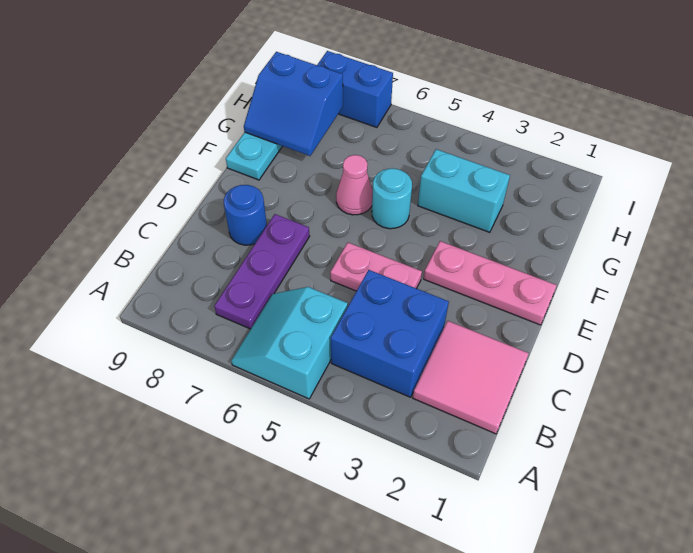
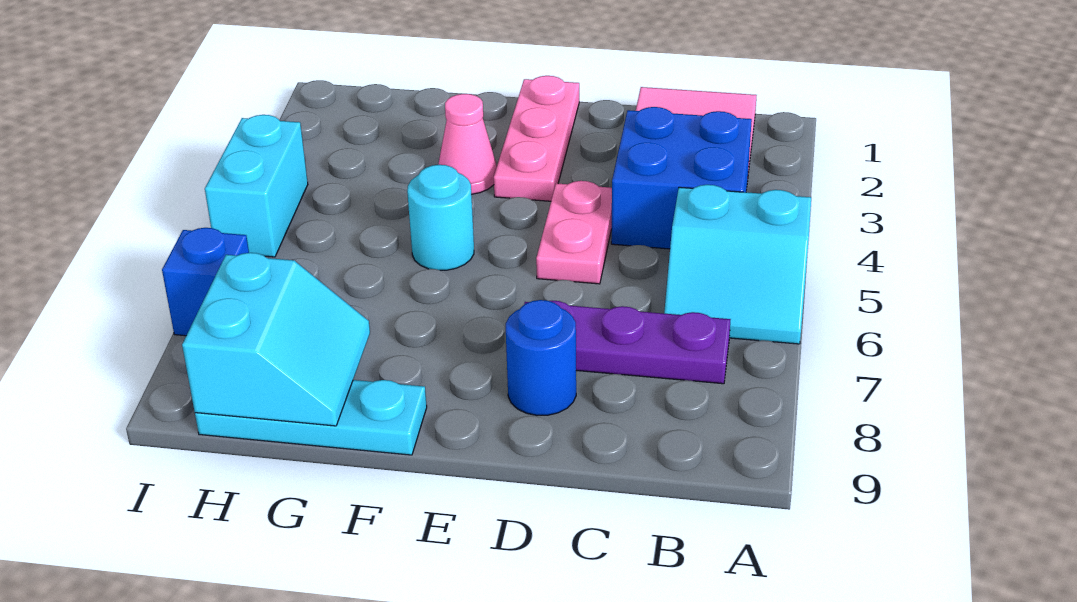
pink cone F6 level 1 -> pink cone F3 level 1
cyan brick G3:G4 level 1 -> cyan brick I4:I5 level 1
blue slope G8:H9 level 2 top H -> cyan slope G8:H9 level 2 top H
blue brick I7:I8 level 1 -> blue brick I7 level 1

